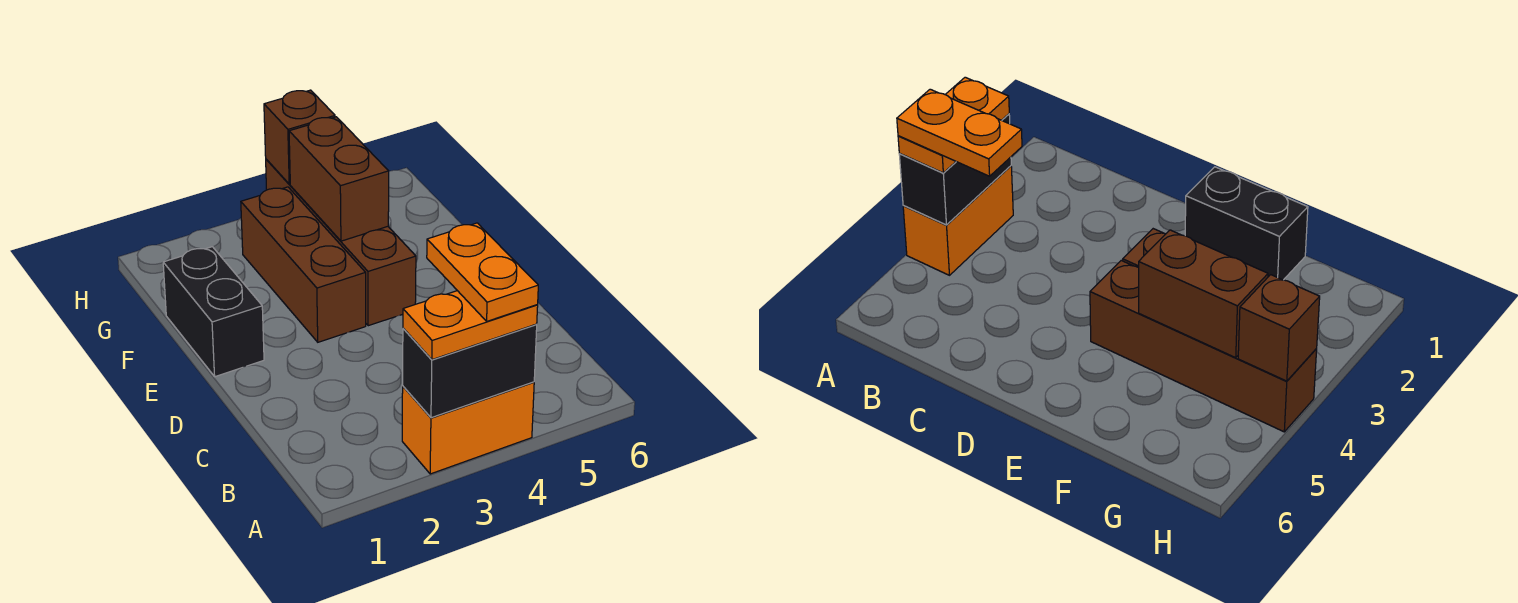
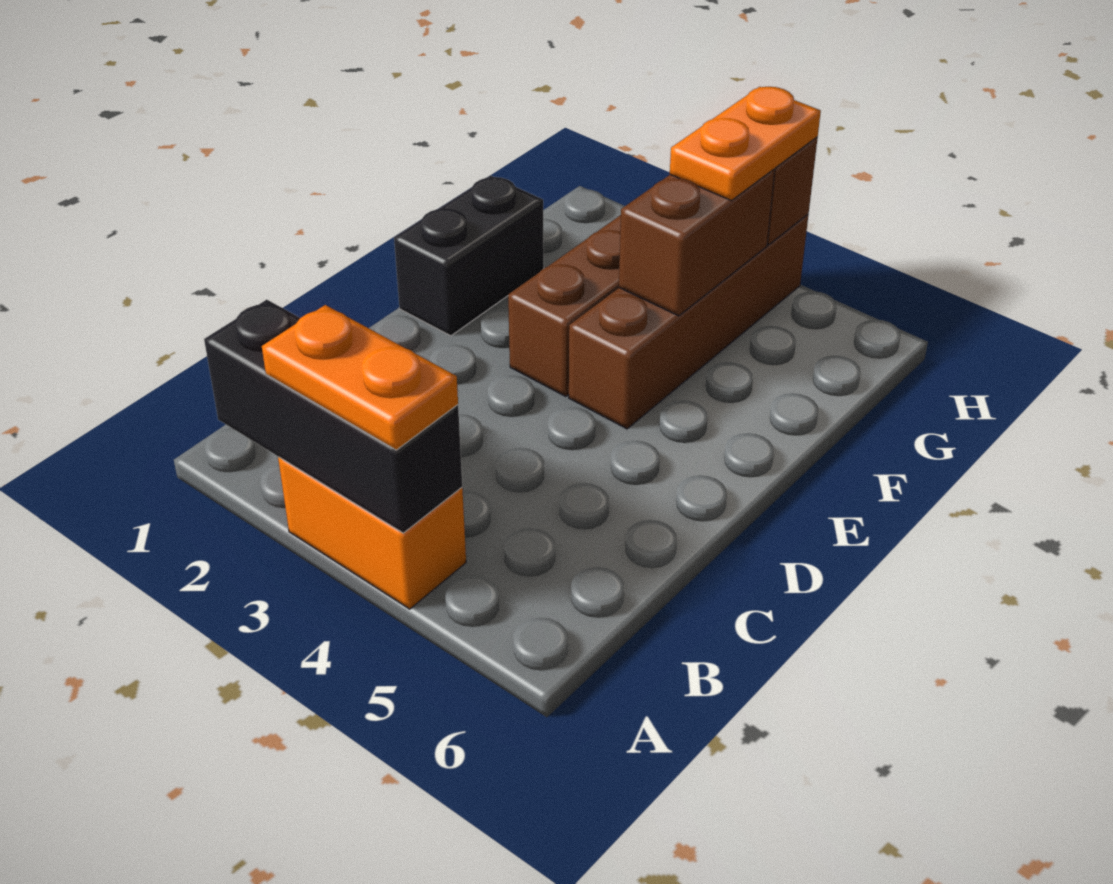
black brick A3:A4 level 2 -> black brick A2:A4 level 2
orange plate A4:B4 level 4 -> orange plate G4:H4 level 3

